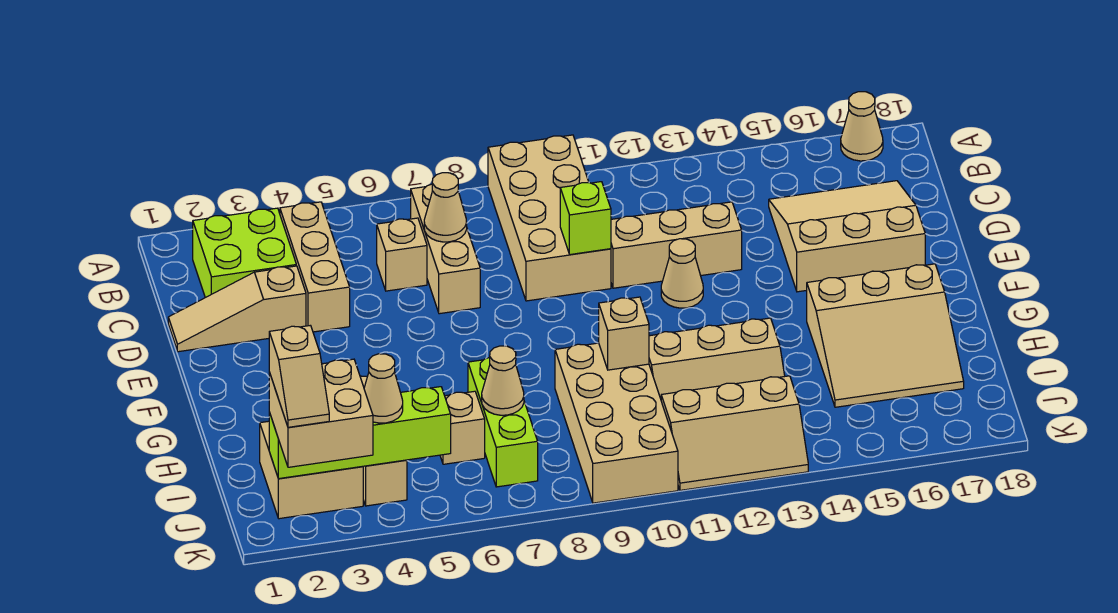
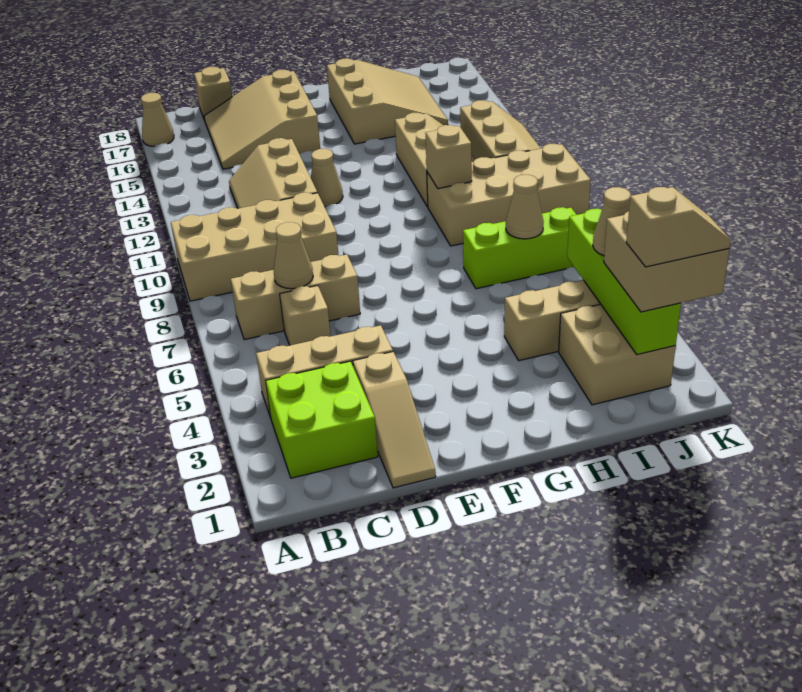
lime brick D10 level 2 -> none
tan brick I6 level 1 -> tan brick C18 level 1

